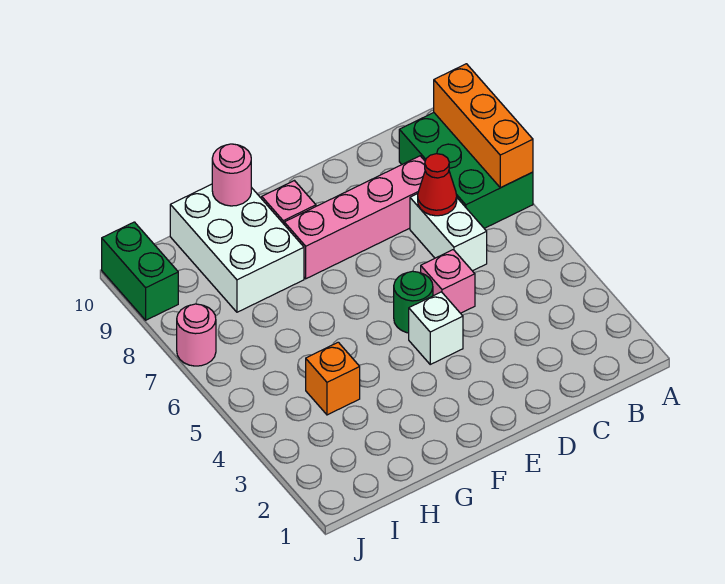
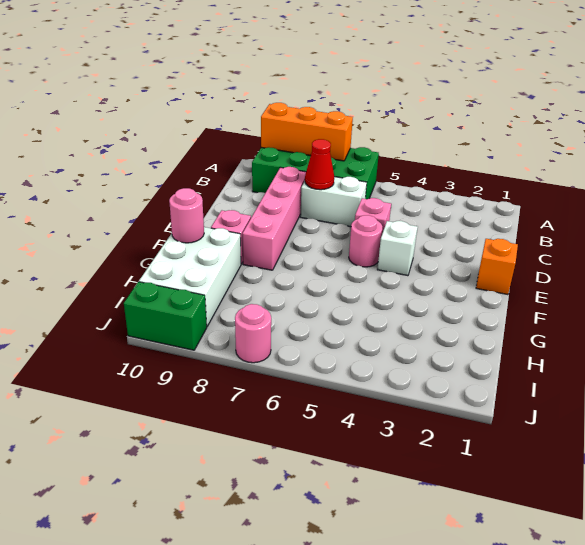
green brick A7:B9 level 1 -> green brick A6:B9 level 1
green round brick E5 level 1 -> pink round brick E5 level 1
white brick G8:H10 level 1 -> white brick G9:I10 level 1
orange brick H4 level 1 -> orange brick E1 level 1

